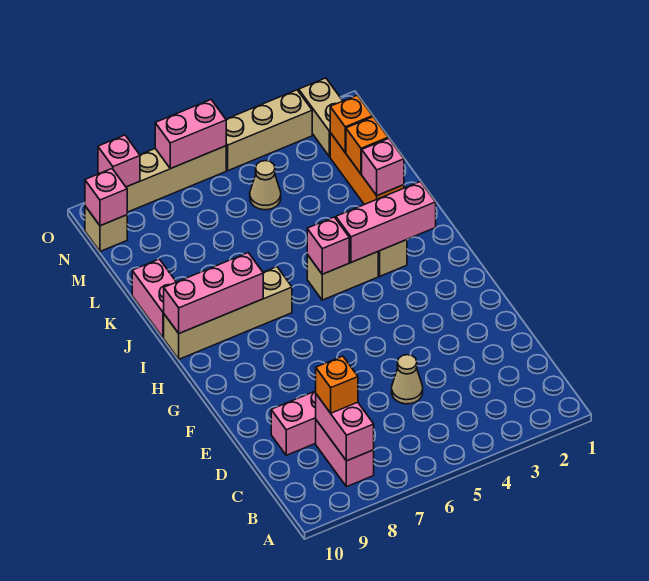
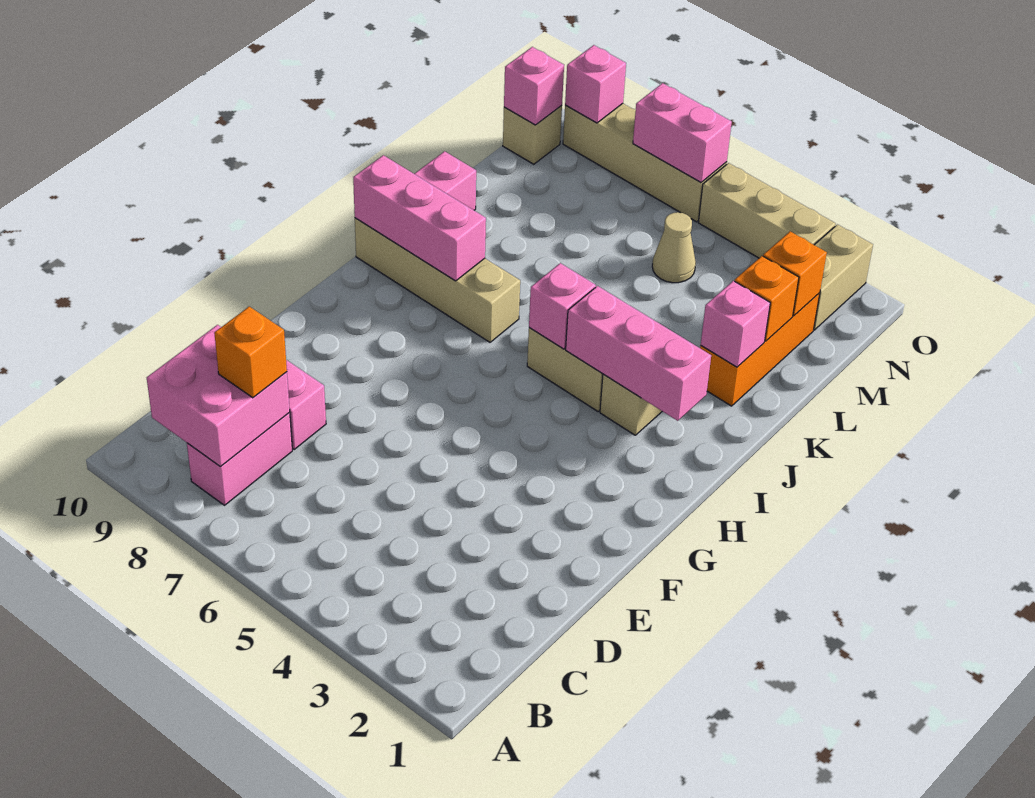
pink brick B8:C8 level 2 -> pink brick B8:C9 level 2
tan cone D5 level 1 -> none

